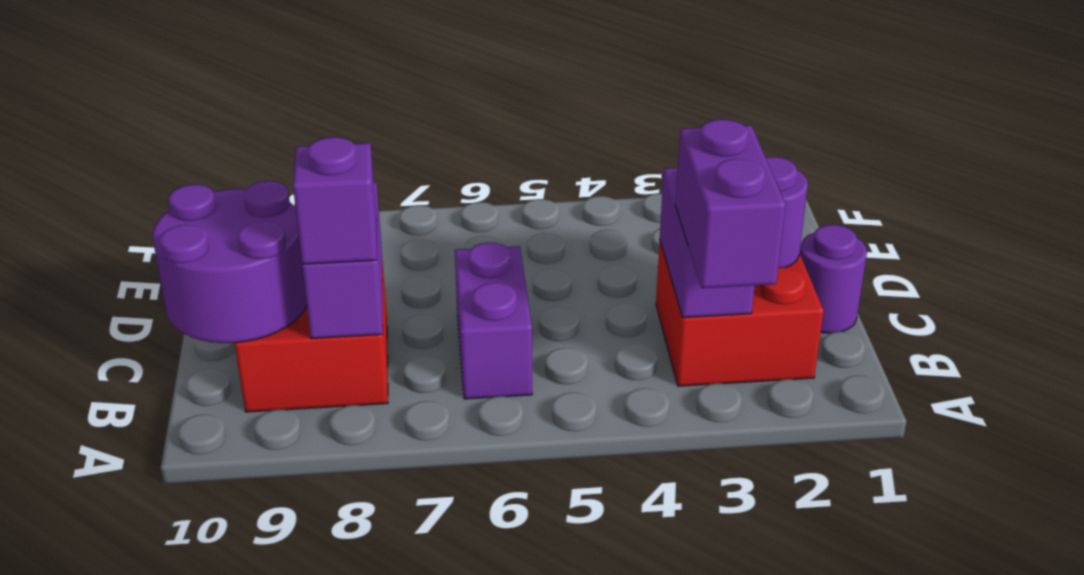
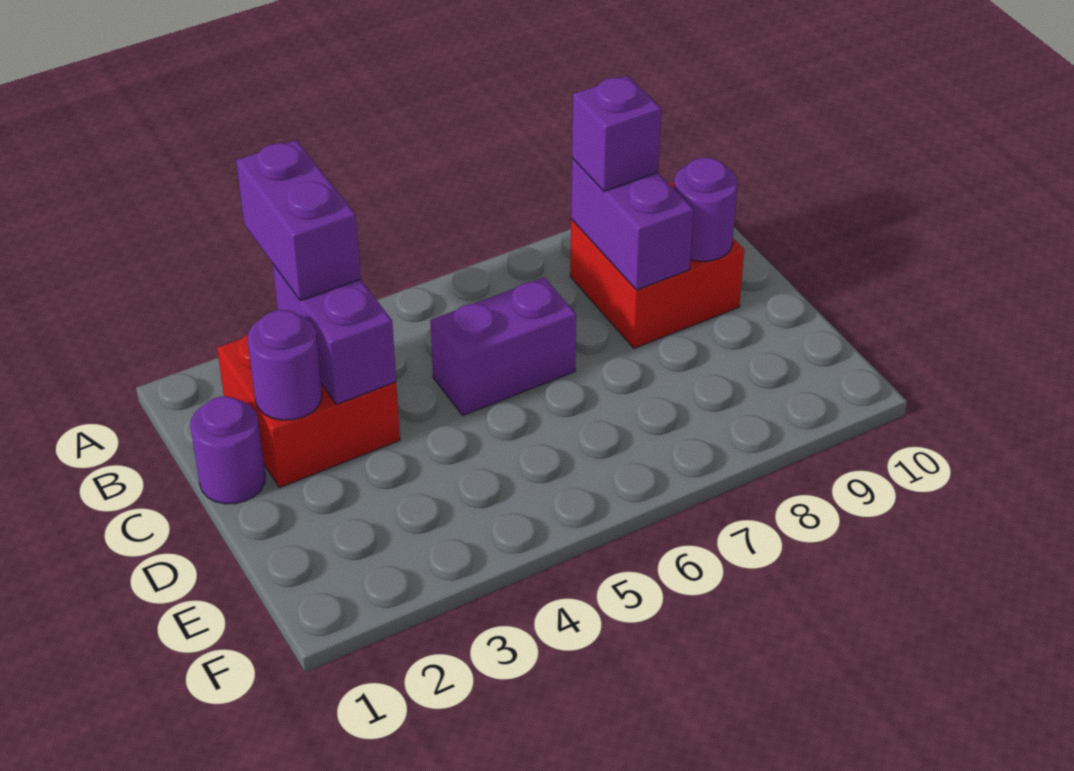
purple brick B6:C6 level 1 -> purple brick C5:C6 level 1
purple round brick B9:C10 level 2 -> purple round brick C9 level 2

